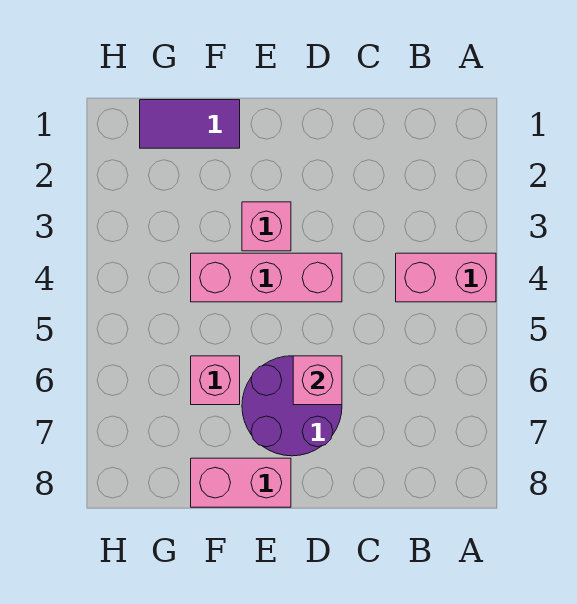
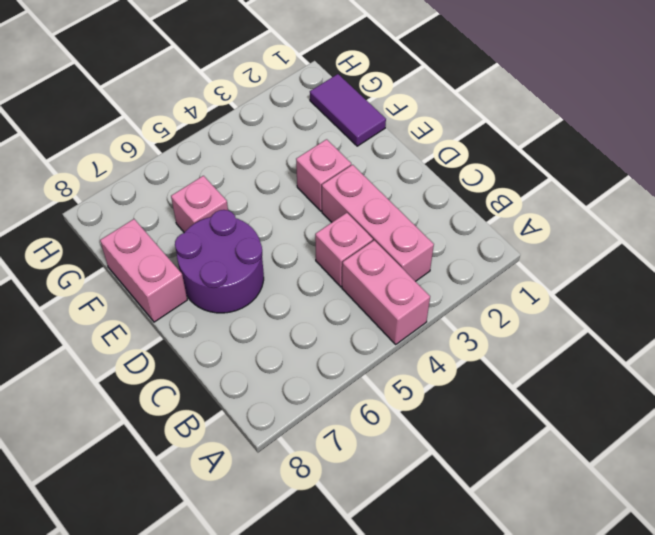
pink brick D4:F4 level 1 -> pink brick B3:D3 level 1
pink brick D6 level 2 -> pink brick C4 level 1

